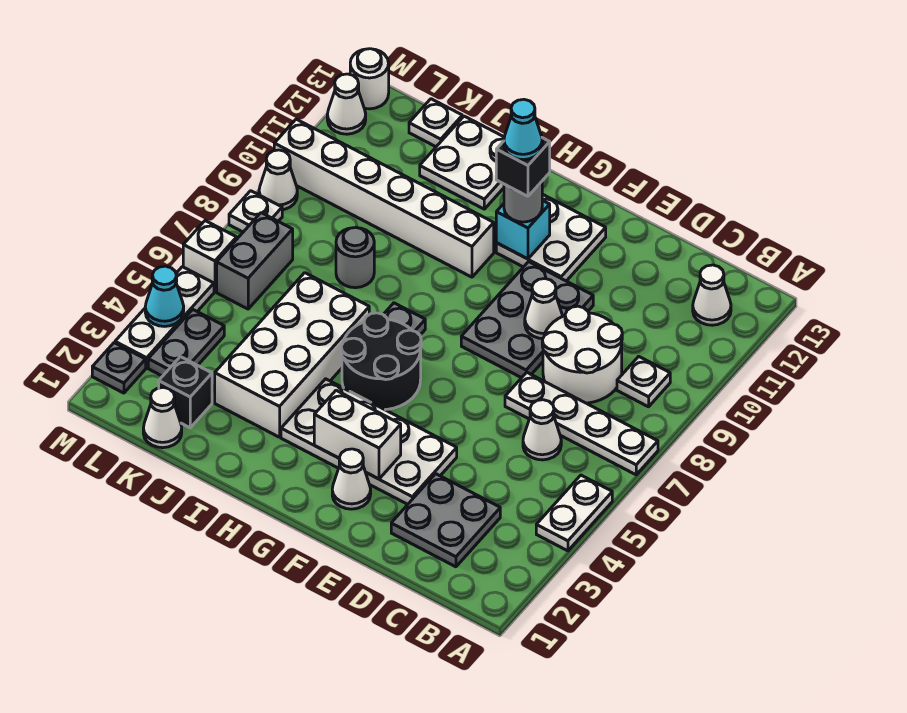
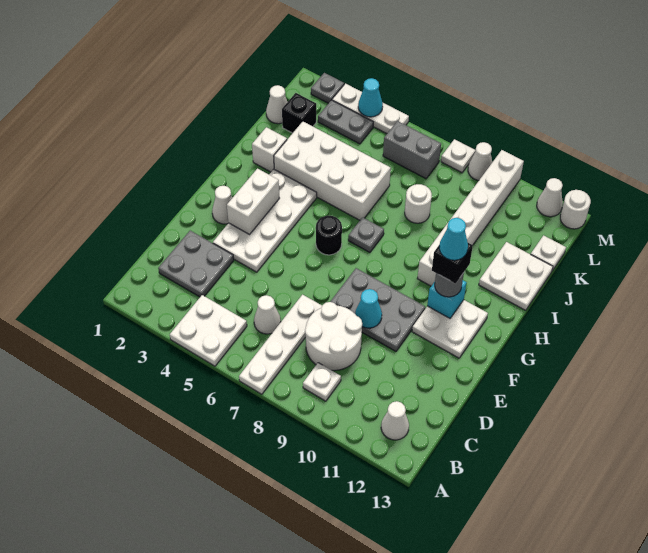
white plate A4:A5 level 1 -> white plate A4:B5 level 1
white cone E9 level 2 -> cyan cone E9 level 2
black round brick G5:H6 level 1 -> black round brick G6 level 1
grey round brick J8 level 1 -> white round brick J8 level 1
white brick M6 level 1 -> white brick I2 level 1

